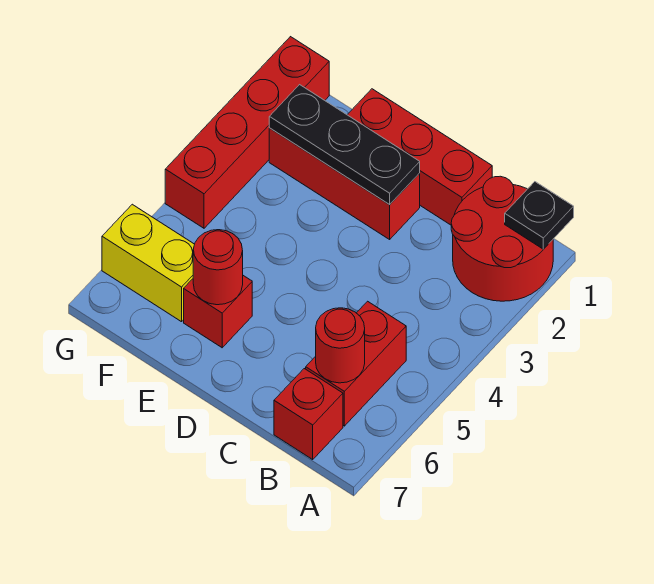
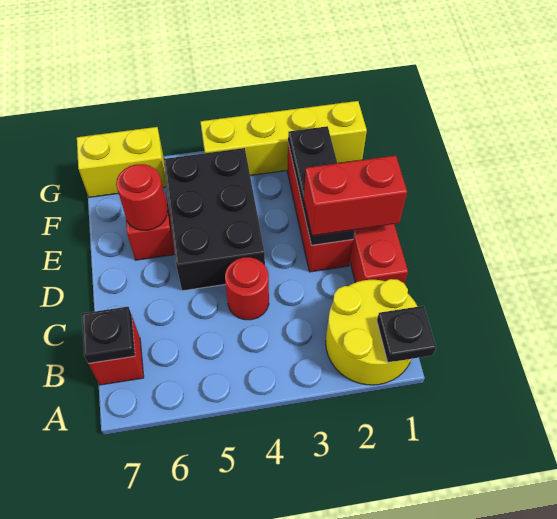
red round brick A1:B2 level 1 -> yellow round brick A1:B2 level 1
red brick B5:B6 level 1 -> red brick D1:D2 level 3
red round brick B6 level 2 -> red round brick C4 level 1
none -> black plate B7 level 2
none -> black brick D4:F5 level 1
yellow brick F6:G6 level 1 -> yellow brick G6:G7 level 1
red brick G1:G4 level 1 -> yellow brick G1:G4 level 1

